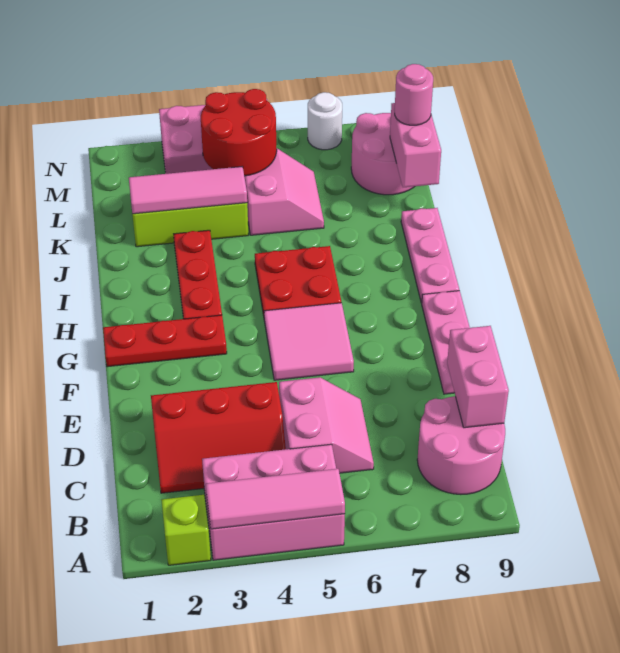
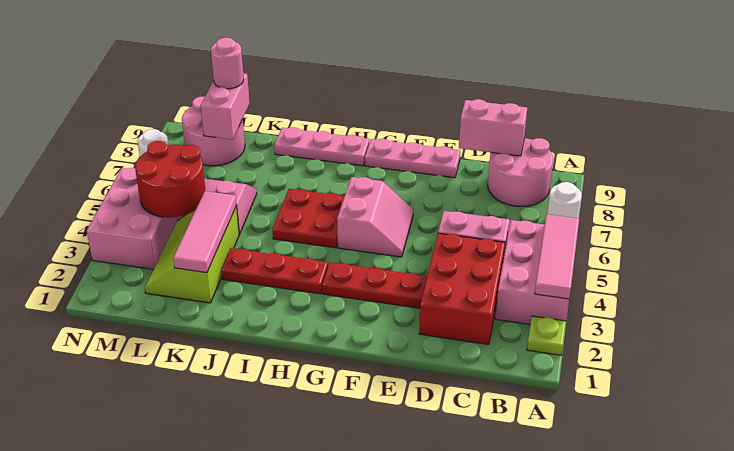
lime brick A2 level 1 -> lime plate A2 level 1
none -> white round brick A7 level 1
red slope C2:D4 level 1 top D -> red brick C2:D4 level 1
pink tile F5:G6 level 1 -> pink slope F5:G6 level 1 top G
red plate G1:G3 level 1 -> red plate E3:G3 level 1
pink brick K9:L9 level 2 -> pink brick L8:L9 level 2

